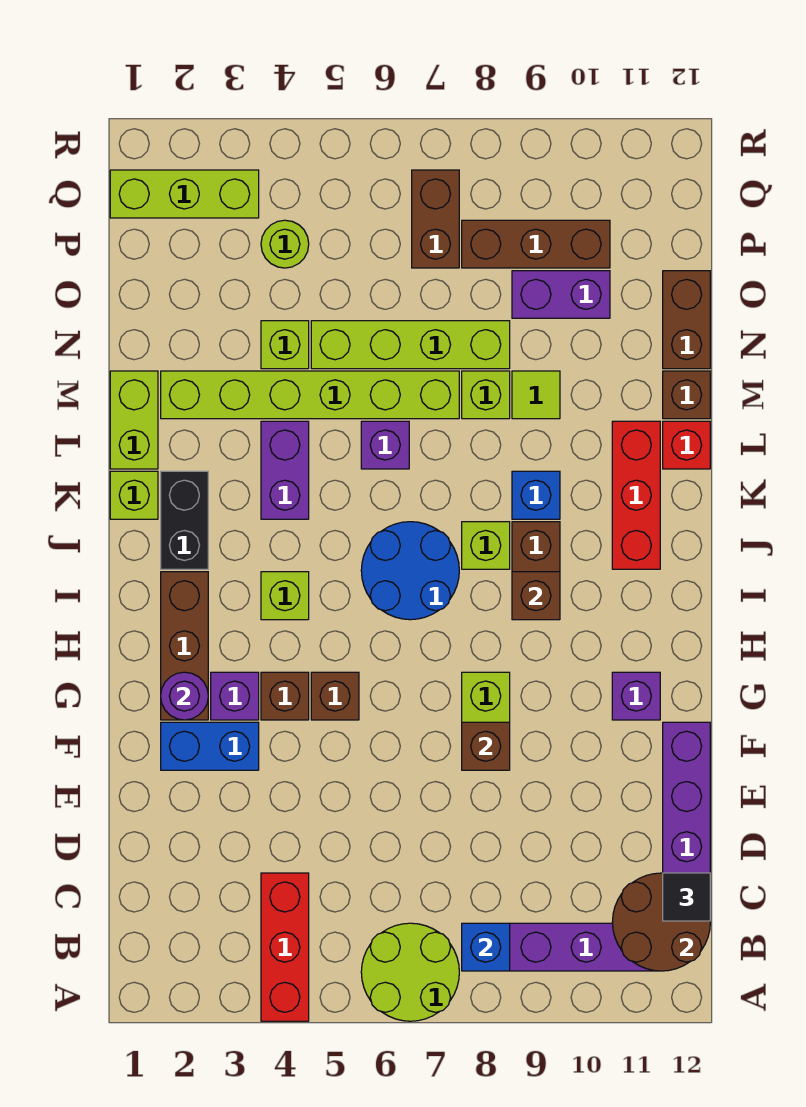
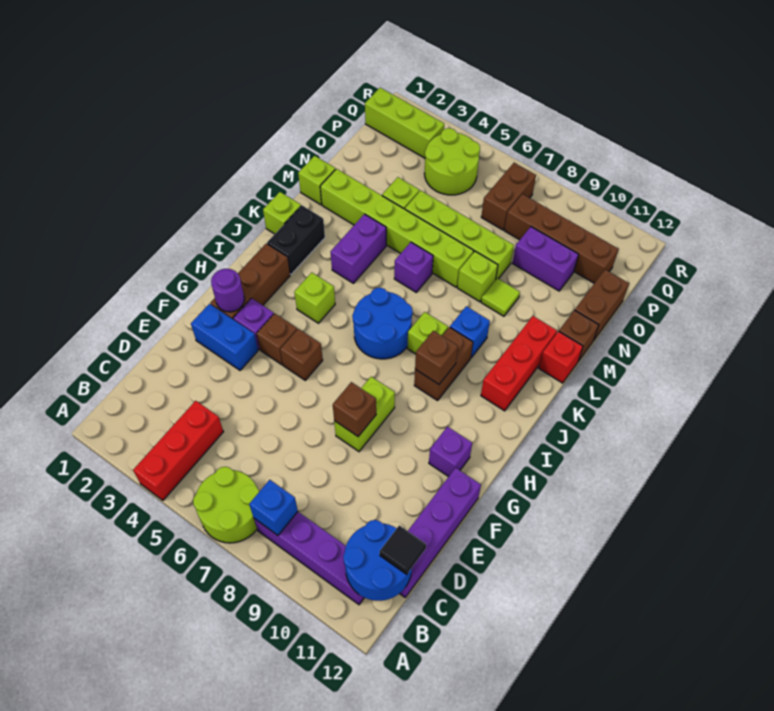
brown round brick B11:C12 level 2 -> blue round brick B11:C12 level 2
lime brick L1:M1 level 1 -> lime brick M1 level 1
lime round brick P4 level 1 -> lime round brick P4:Q5 level 1
brown brick P8:P10 level 1 -> brown brick P8:P11 level 1

